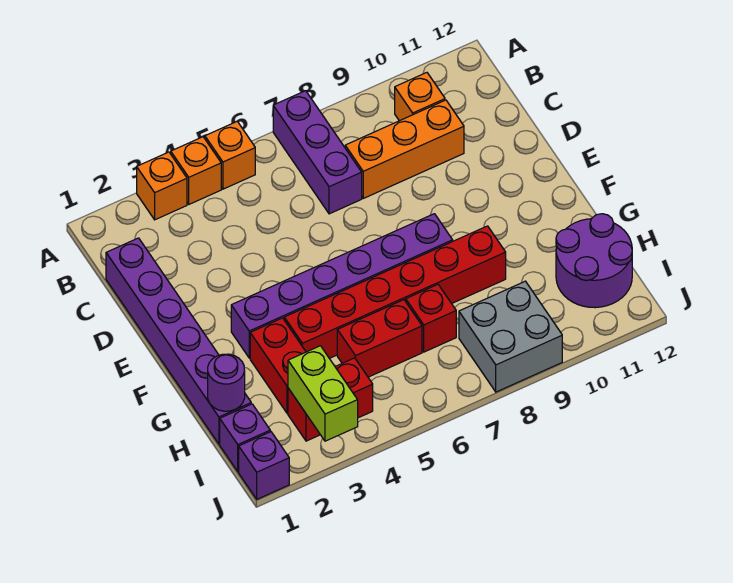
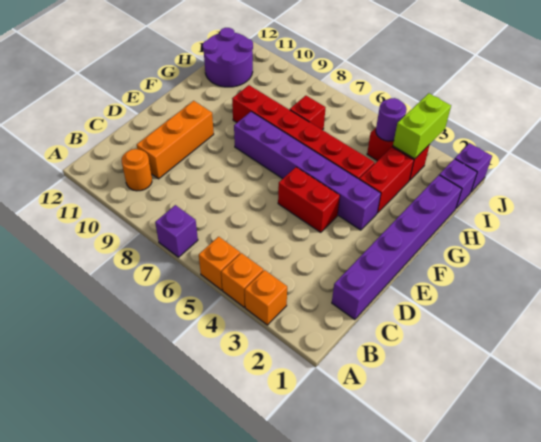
purple brick A7:C7 level 1 -> purple brick A7 level 1
orange brick B10 level 1 -> orange round brick B10 level 1
orange brick C8:C10 level 1 -> orange brick C10:E10 level 1
purple round brick H1 level 2 -> purple round brick I4 level 2
red brick H5:H6 level 1 -> red brick E4:E5 level 1
grey brick I8:J9 level 1 -> none

